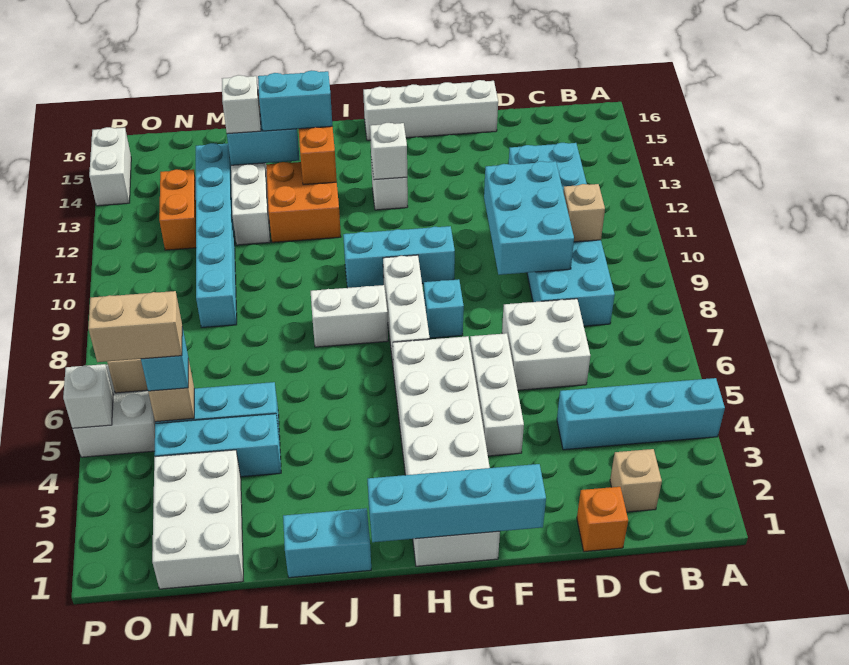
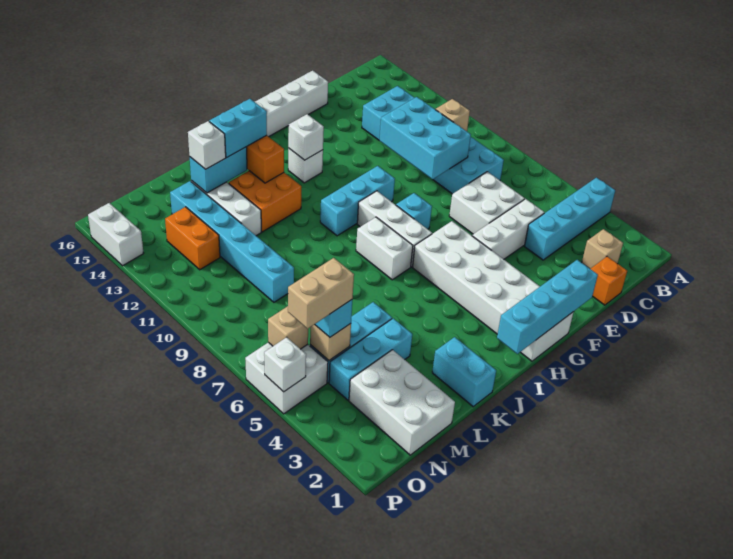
white brick F4:F6 level 1 -> white brick D5:F5 level 1
white brick I8:J8 level 1 -> white brick I7:I8 level 1
cyan brick J1:K1 level 1 -> cyan brick K1:K2 level 1

